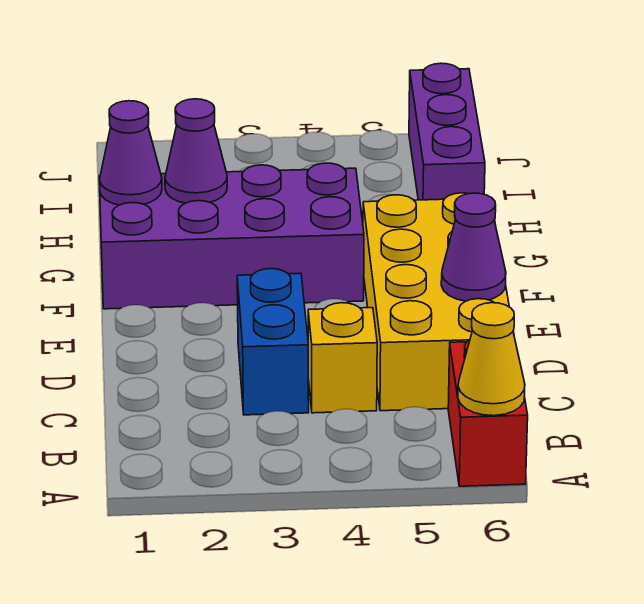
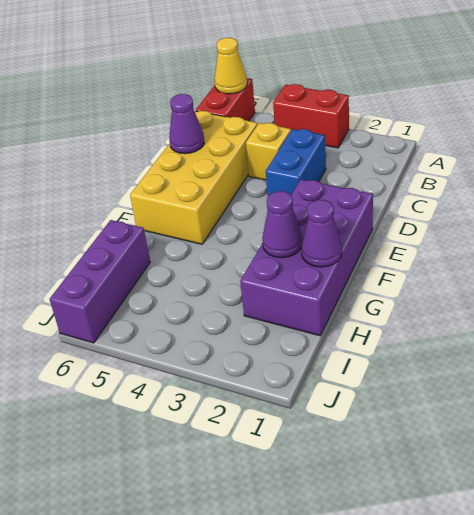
none -> red brick A3:A4 level 1
purple brick F1:G4 level 1 -> purple brick E1:H2 level 1

